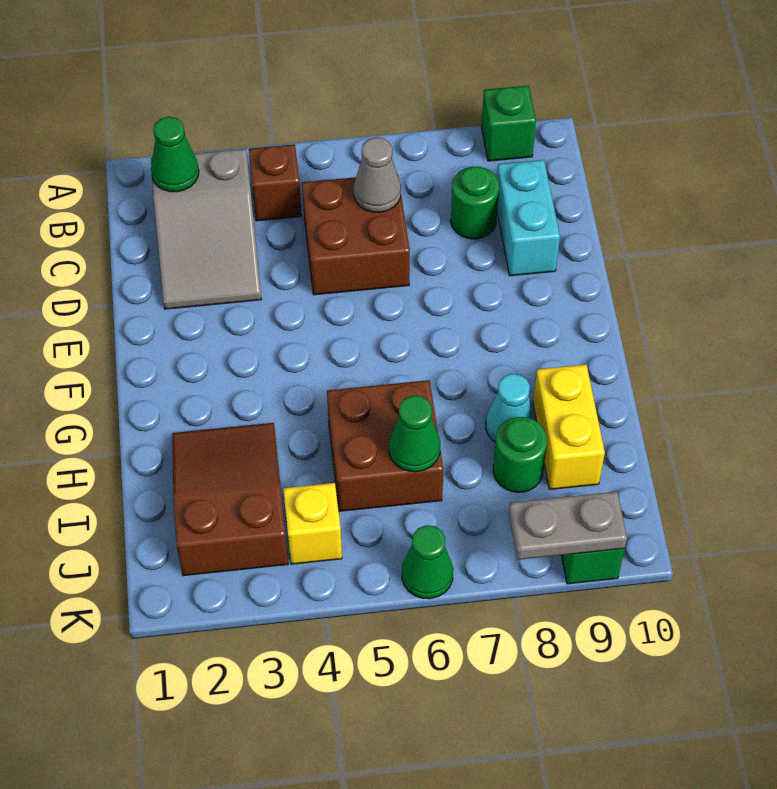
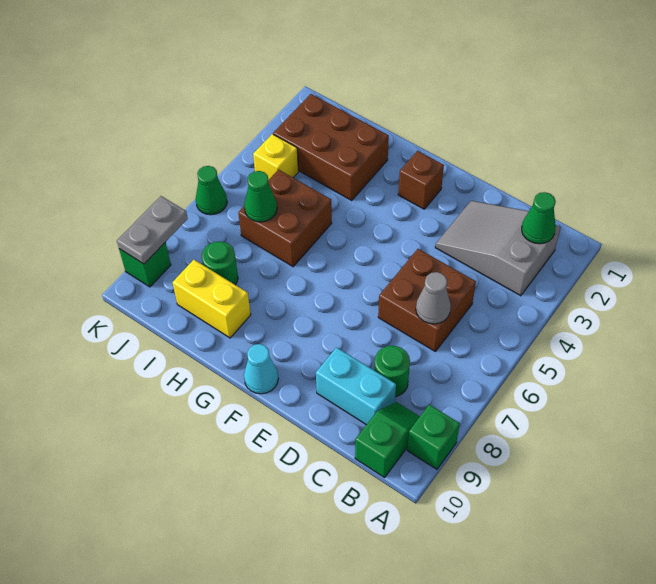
brown brick B4 level 1 -> brown brick F2 level 1
none -> green slope B9:B10 level 1 top 10
brown slope H2:J3 level 1 top J -> brown brick H2:J3 level 1
cyan cone H8 level 1 -> cyan cone F10 level 1

